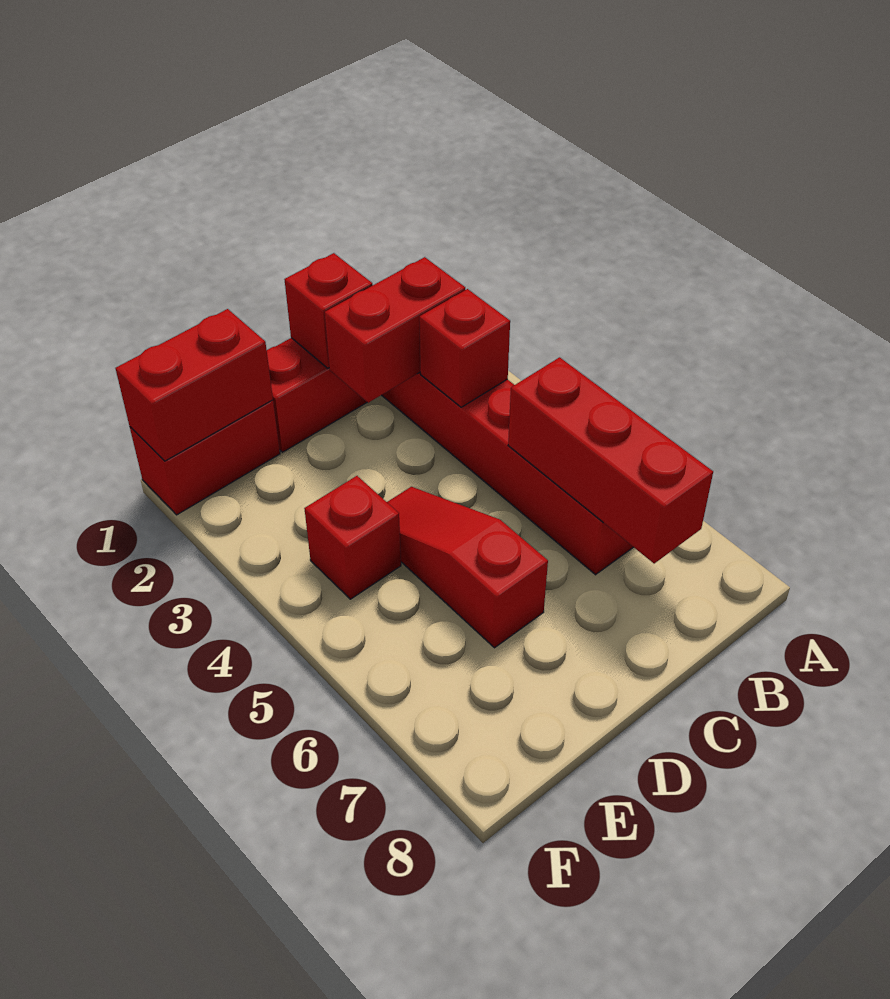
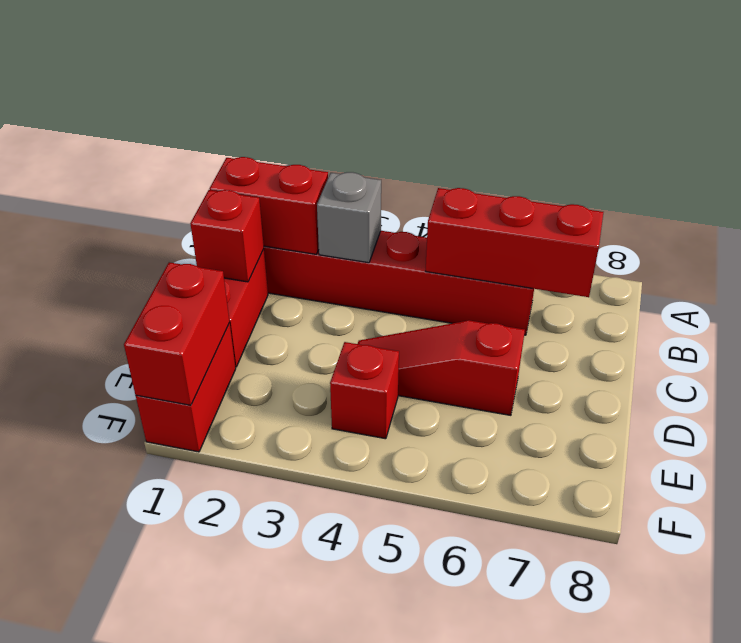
red brick B2:C2 level 2 -> red brick B1:B2 level 2
red brick B3 level 2 -> grey brick B3 level 2

